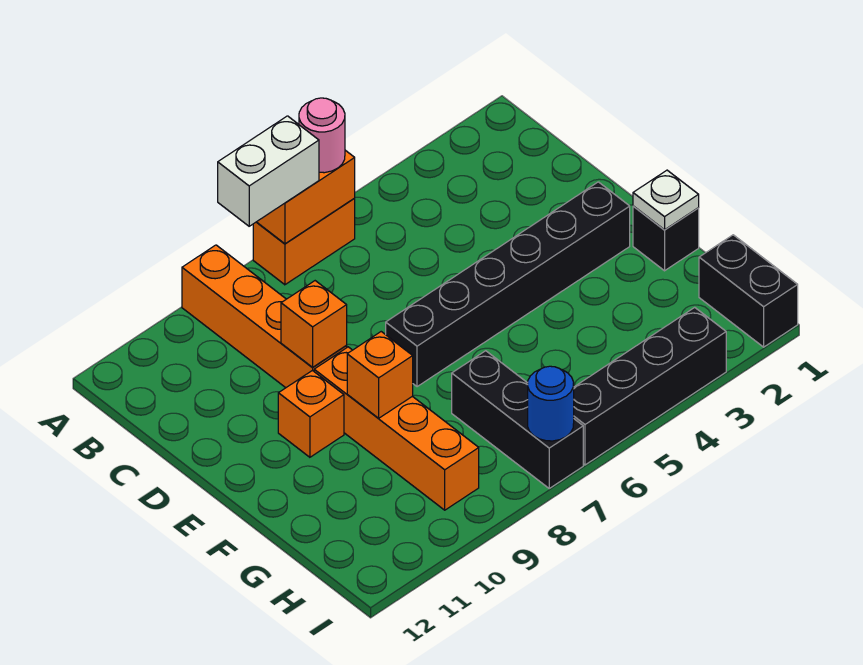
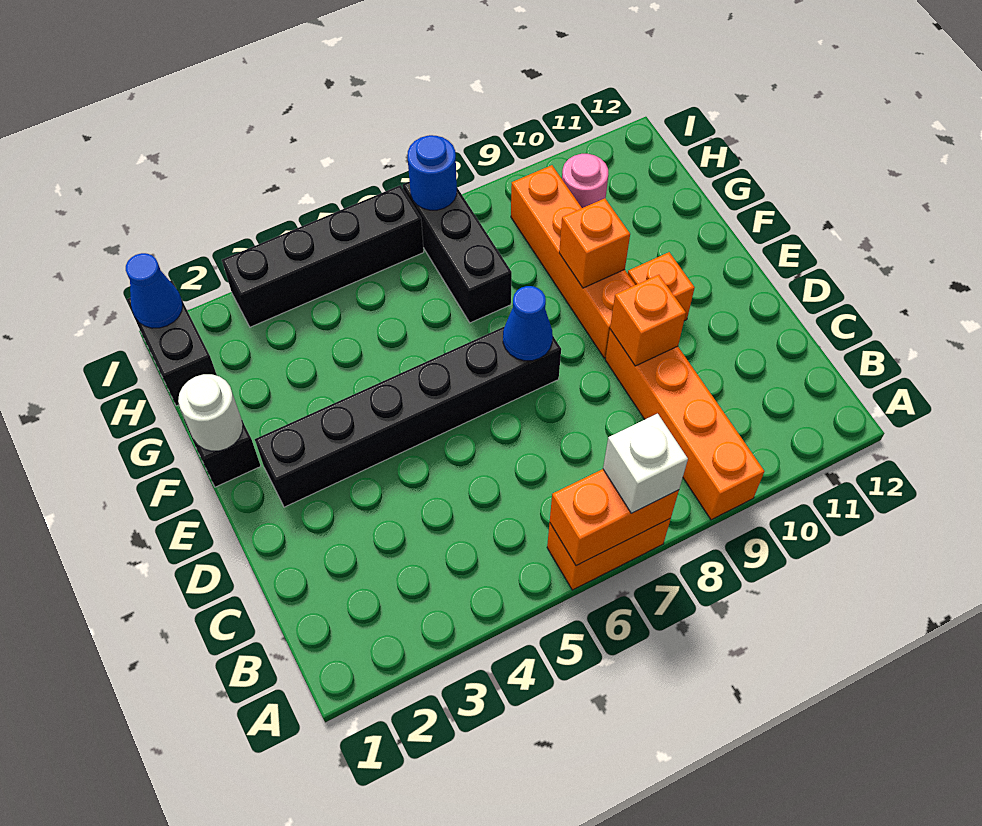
pink round brick A6 level 3 -> pink round brick H10 level 1
white brick A7:A8 level 3 -> white brick A7 level 3
none -> blue cone E7 level 2
white plate F1 level 2 -> white round brick F1 level 2
none -> blue cone I1 level 2

